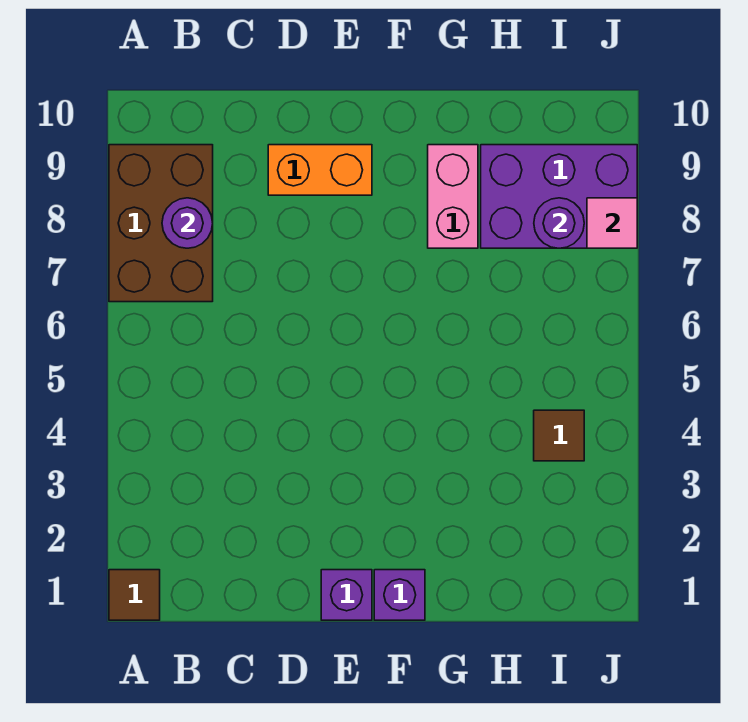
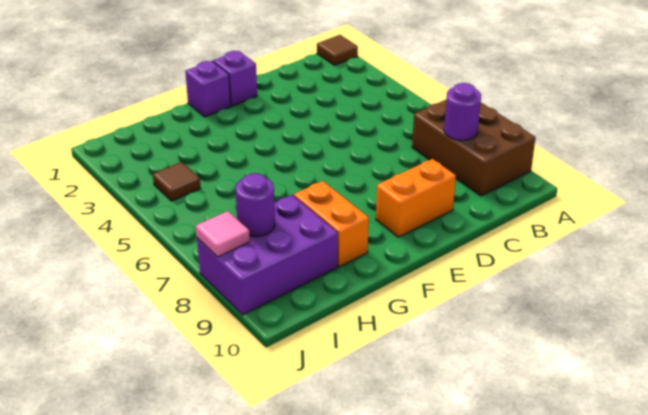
pink brick G8:G9 level 1 -> orange brick G8:G9 level 1

